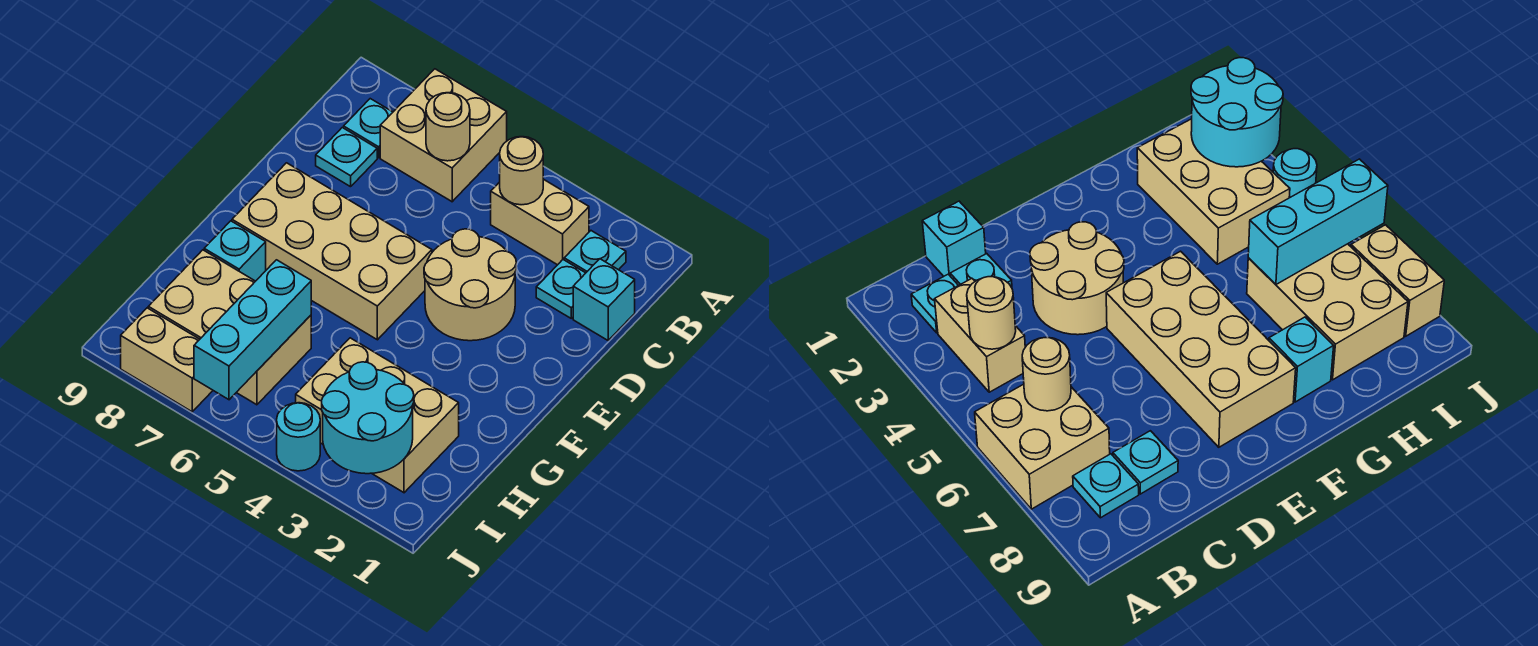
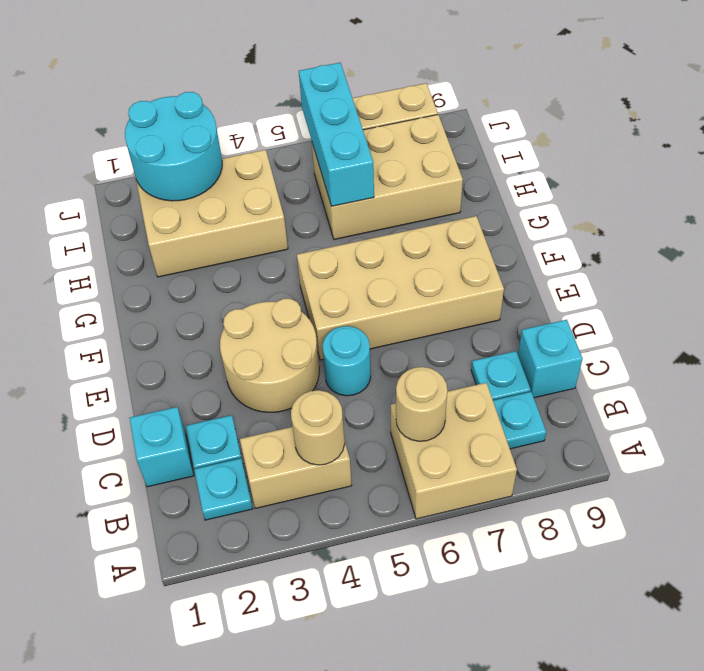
cyan brick G8 level 1 -> cyan brick C9 level 1
cyan round brick J4 level 1 -> cyan round brick D5 level 1

